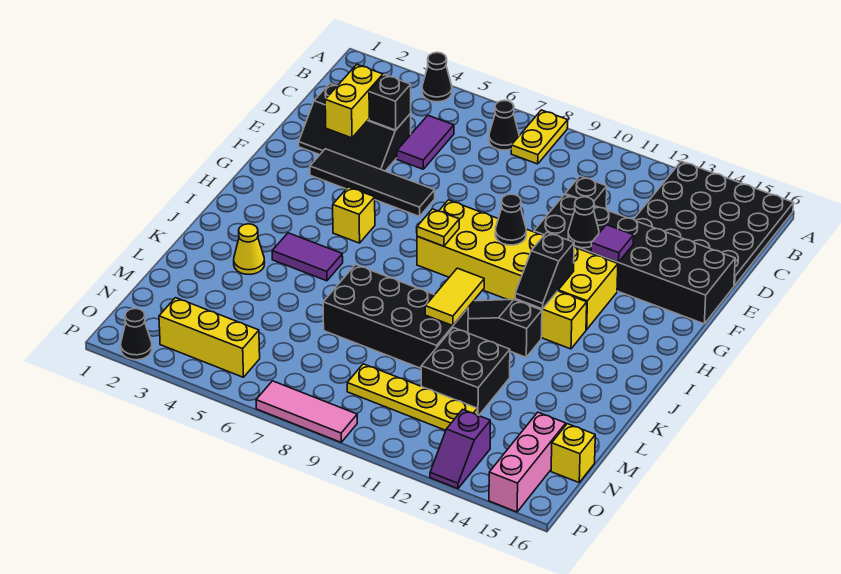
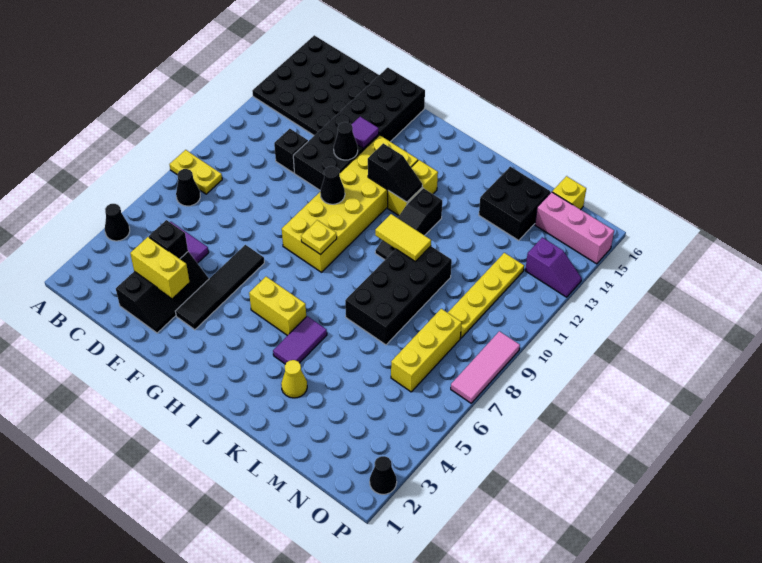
yellow brick H5 level 1 -> yellow brick H5:I5 level 1
black brick L11:M12 level 1 -> black brick L14:M15 level 1
yellow brick O3:O5 level 1 -> yellow brick N6:N8 level 1

